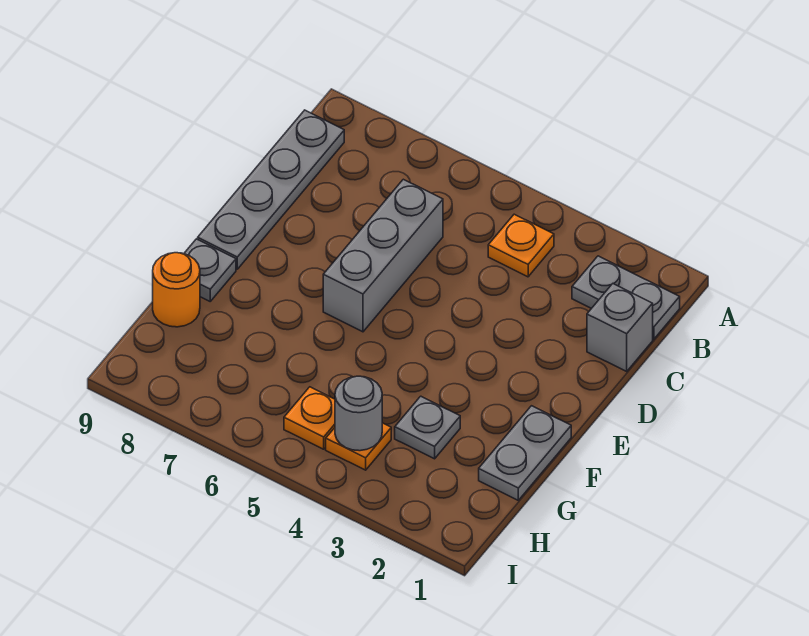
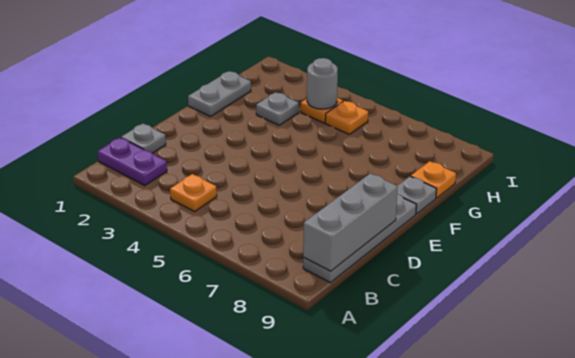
grey plate B1:B2 level 1 -> purple plate B1:B2 level 1
grey brick C1 level 1 -> grey plate C1 level 1
grey brick C6:E6 level 1 -> grey brick B9:D9 level 2
orange round brick G9 level 1 -> orange plate G9 level 1

